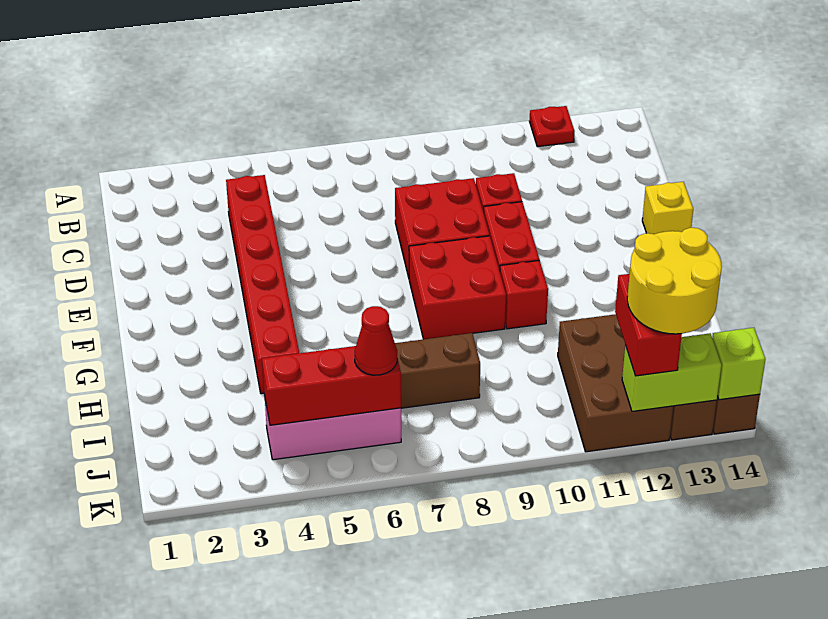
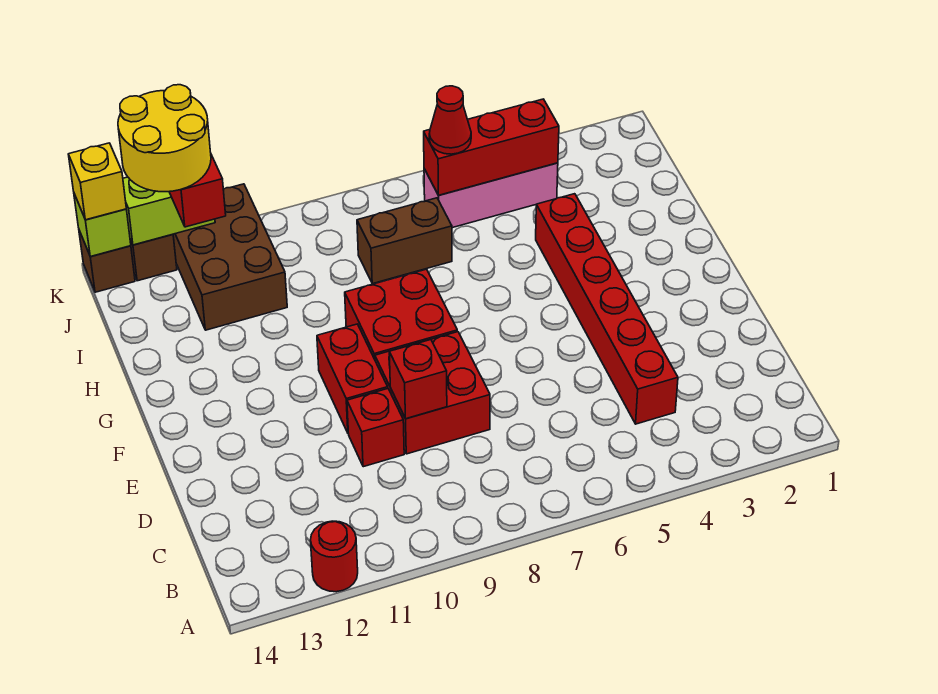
red plate A12 level 1 -> red round brick A12 level 1
yellow brick E14 level 1 -> yellow brick K14 level 3
red brick G10 level 1 -> red brick D9 level 2

